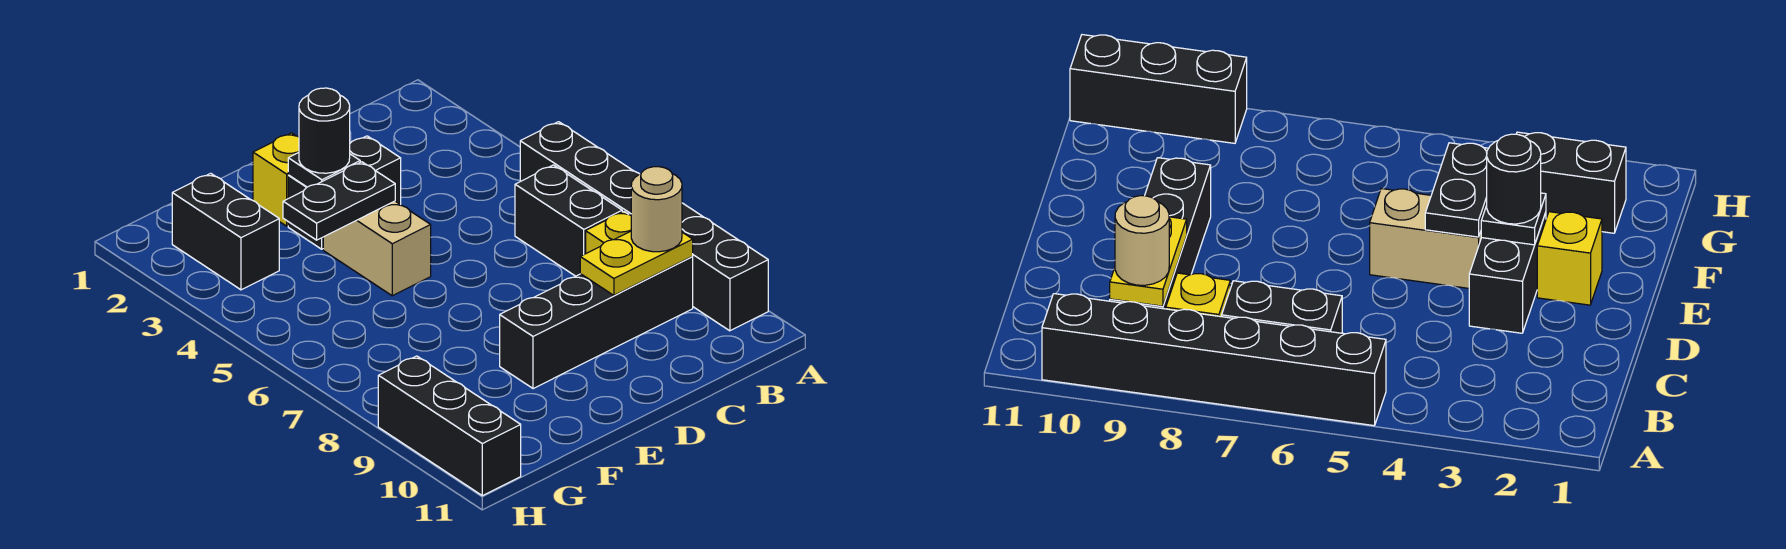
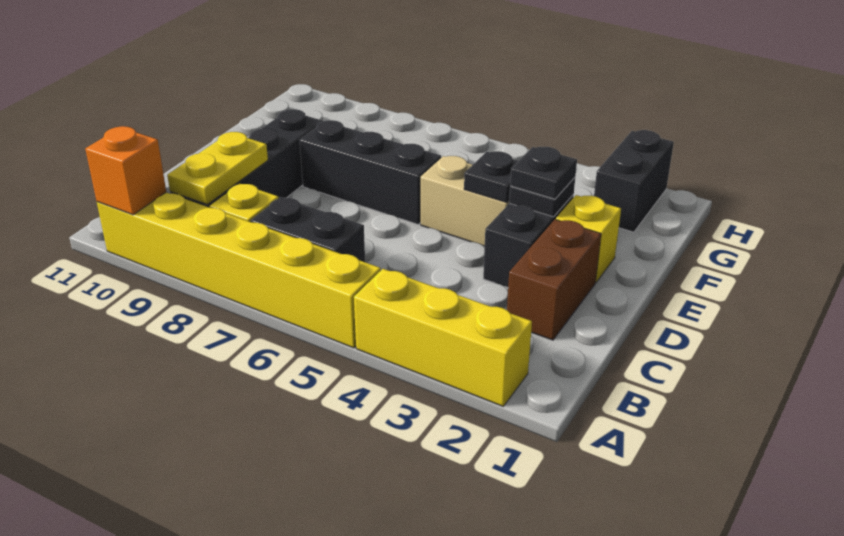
none -> yellow brick A2:A4 level 1
black brick A5:A10 level 1 -> yellow brick A5:A10 level 1
none -> orange brick A10 level 2
tan round brick B9 level 3 -> none
none -> brown brick C2:D2 level 1
black round brick E3 level 3 -> black plate E3 level 3
black plate E4:F4 level 2 -> black plate E4 level 2
black brick G2:G3 level 1 -> black brick G2:H2 level 1
black brick H9:H11 level 1 -> black brick E6:E8 level 1

